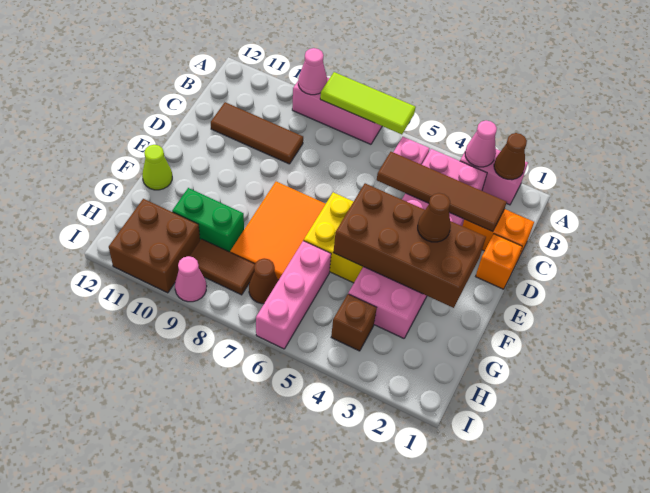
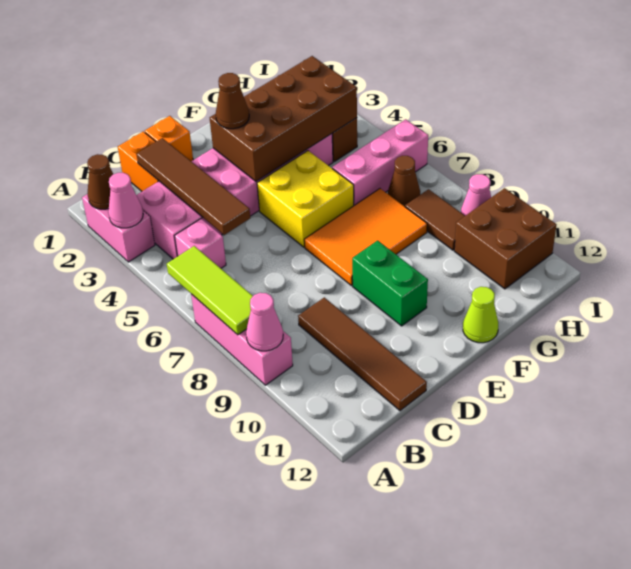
brown tile C9:C11 level 1 -> brown tile C9:C12 level 1
brown brick E2:F5 level 2 -> brown brick E3:H4 level 2
green brick G9:G10 level 1 -> green brick E9:E10 level 1

